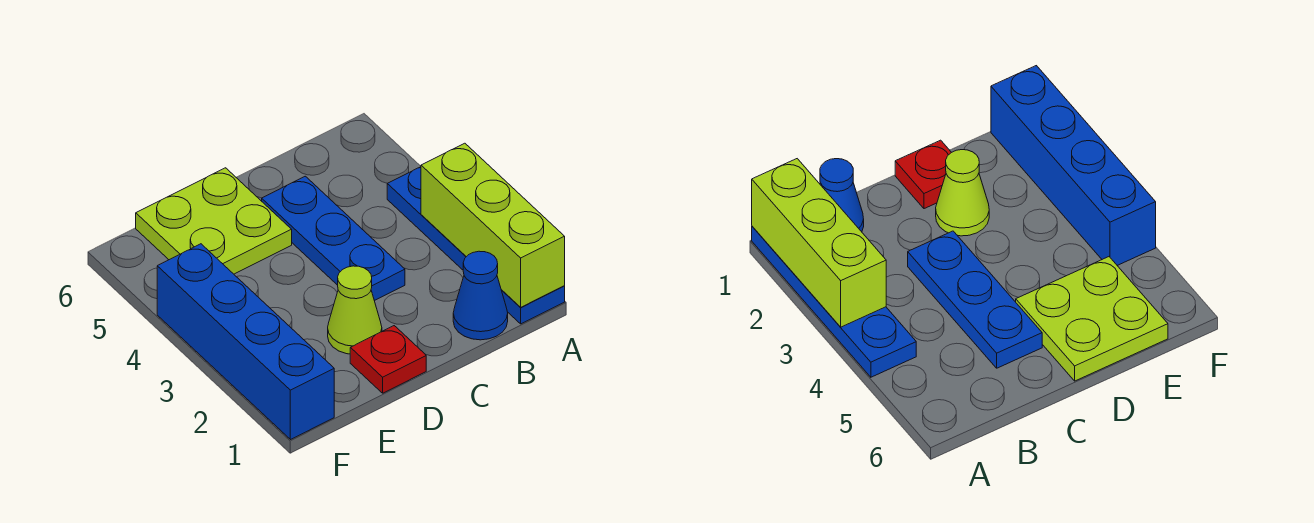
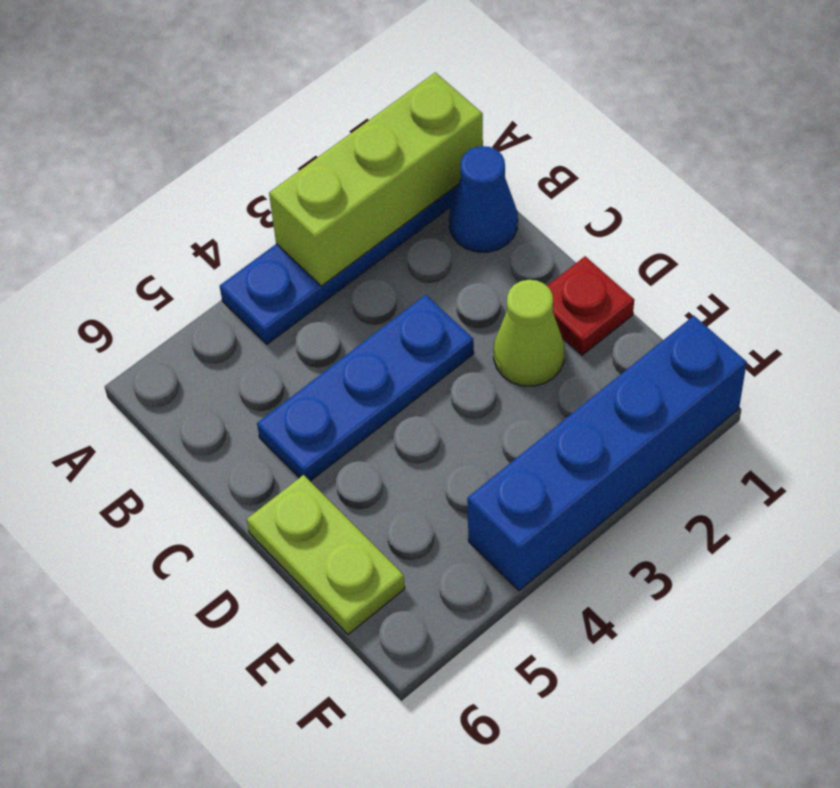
lime plate D5:E6 level 1 -> lime plate D6:E6 level 1

